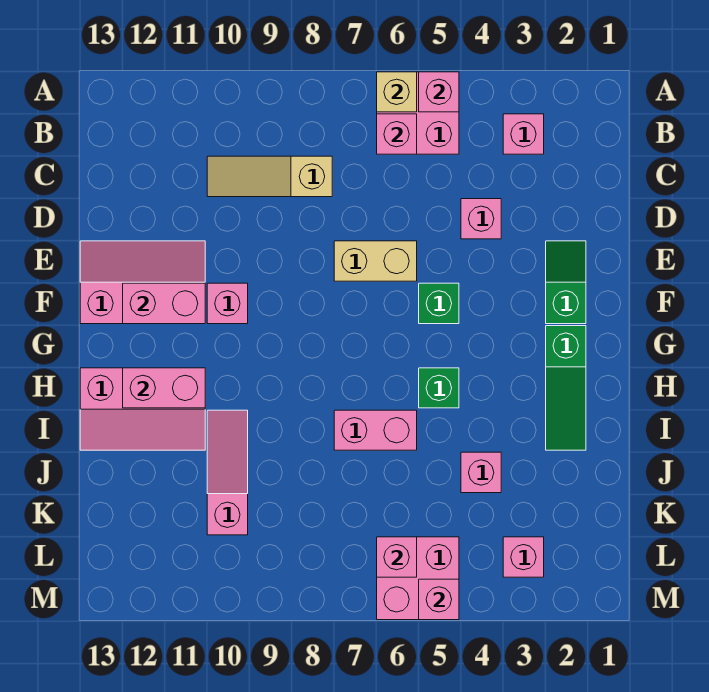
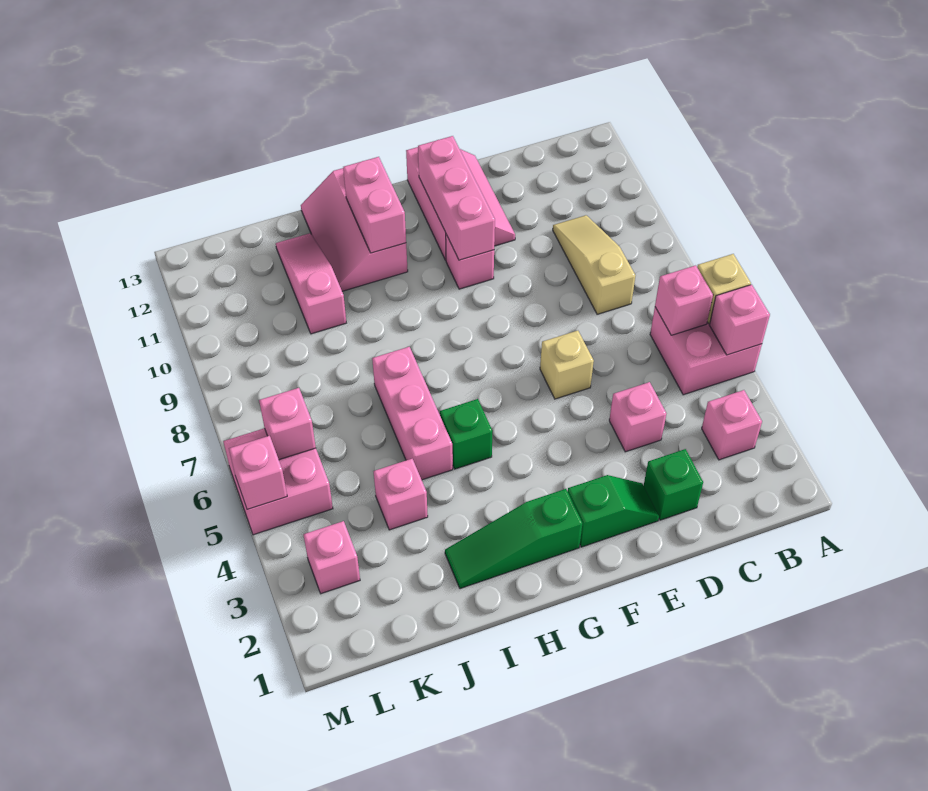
tan brick E6:E7 level 1 -> tan brick E6 level 1
green brick F5 level 1 -> green brick D2 level 1
pink brick F11:F12 level 2 -> pink brick F10:F12 level 2
pink brick I6:I7 level 1 -> pink brick I5:I7 level 1
pink slope I10:K10 level 1 top K -> pink slope J10:J12 level 1 top 10

